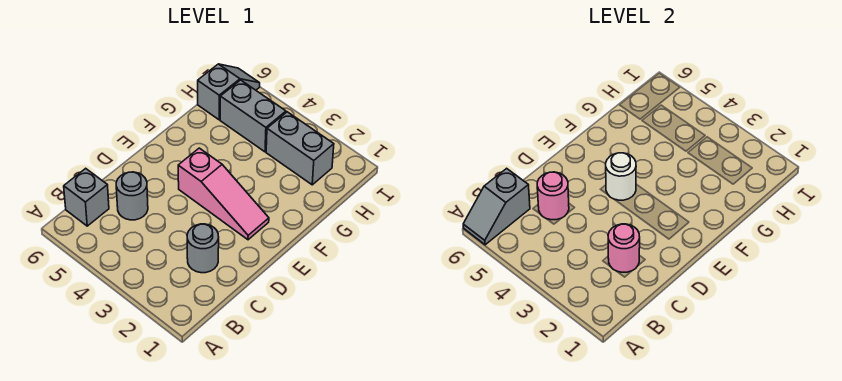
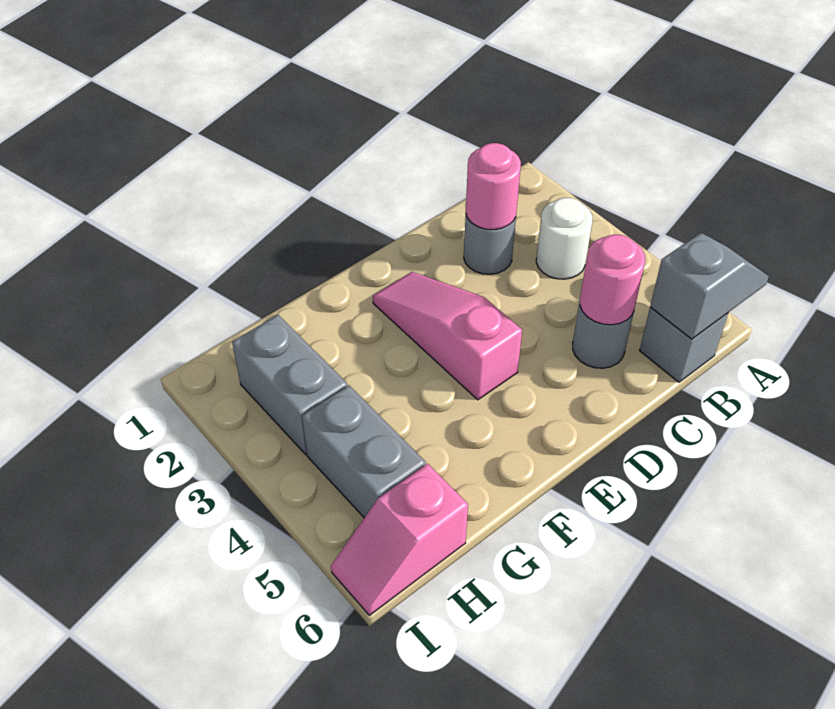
white round brick E4 level 2 -> white round brick B3 level 1
grey slope H6:I6 level 1 top H -> pink slope H6:I6 level 1 top H

